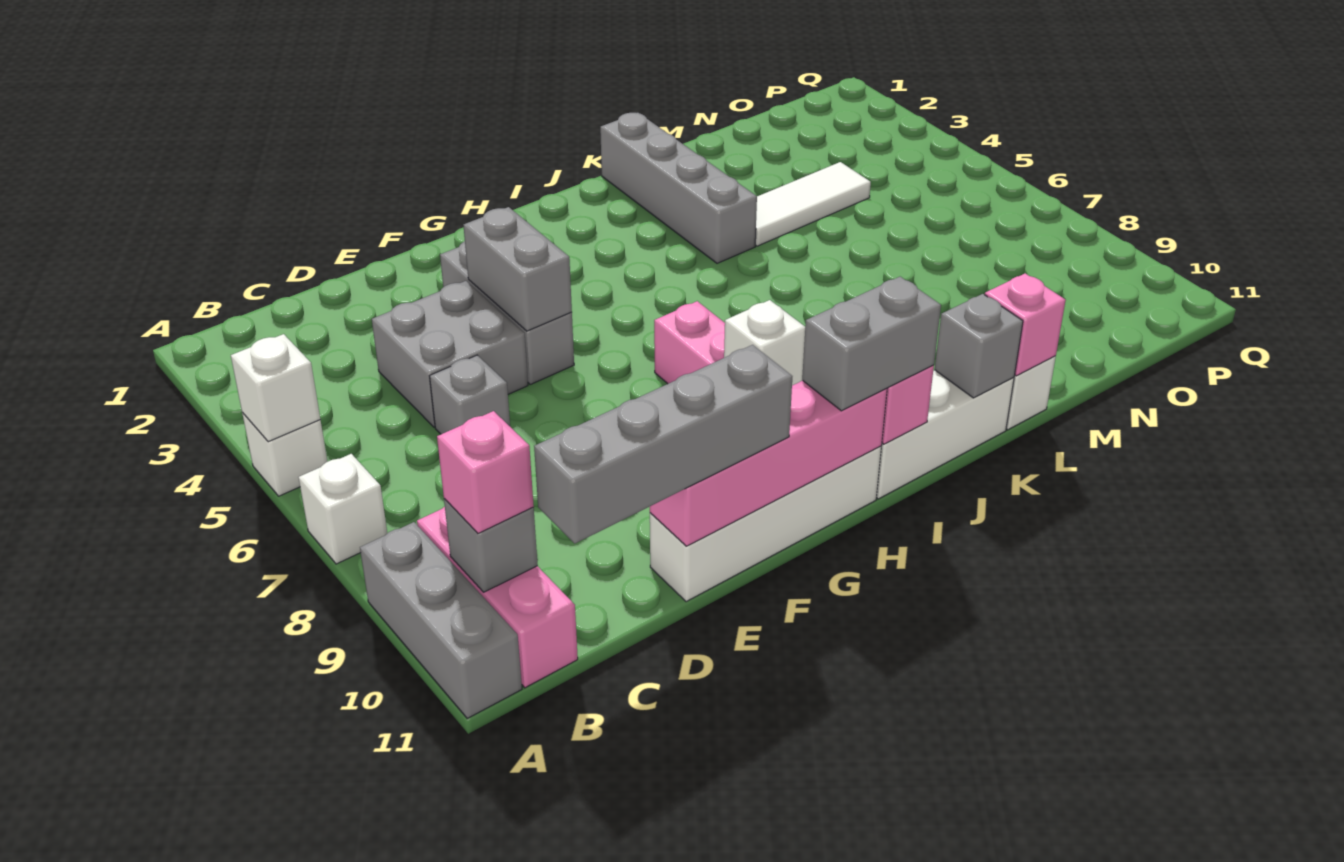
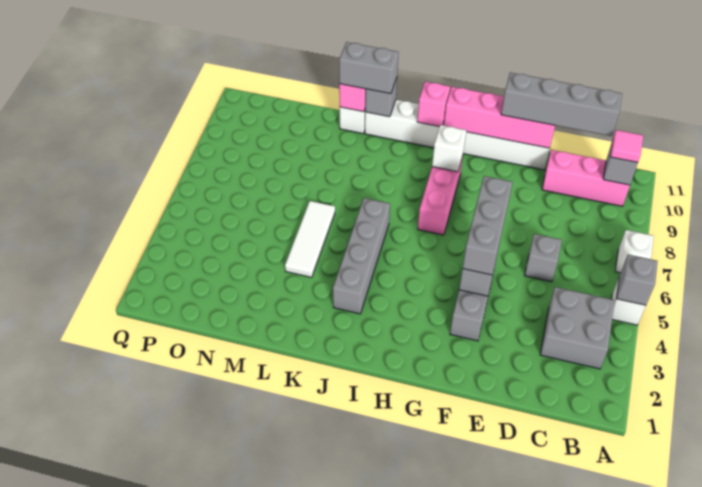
white brick A5 level 2 -> grey brick A5 level 2
grey brick A9:A11 level 1 -> grey brick F4:F6 level 3
pink brick B9:B11 level 1 -> pink brick B10:D10 level 1
pink brick B10 level 3 -> pink tile B10 level 3
grey brick D4:E5 level 1 -> grey brick B3:C4 level 1
grey brick H11:I11 level 3 -> grey brick K11:L11 level 3
grey brick K1:K4 level 1 -> grey brick J3:J6 level 1
white tile L4:N4 level 1 -> white tile L4:L6 level 1

